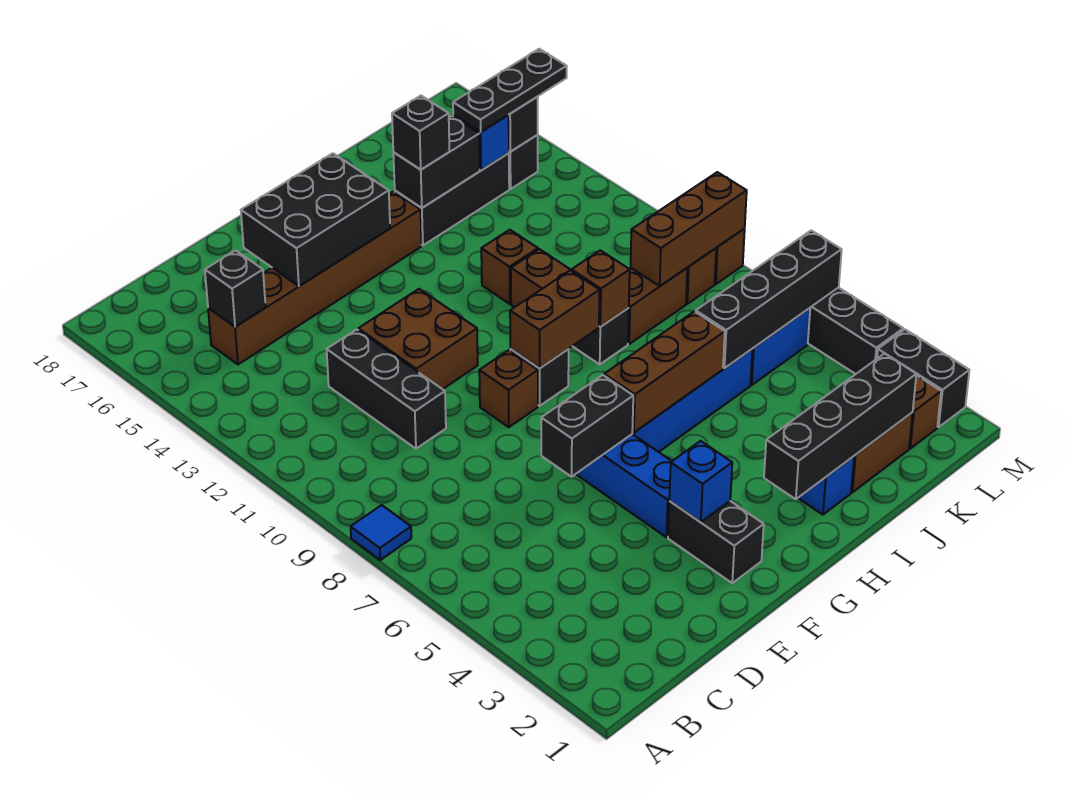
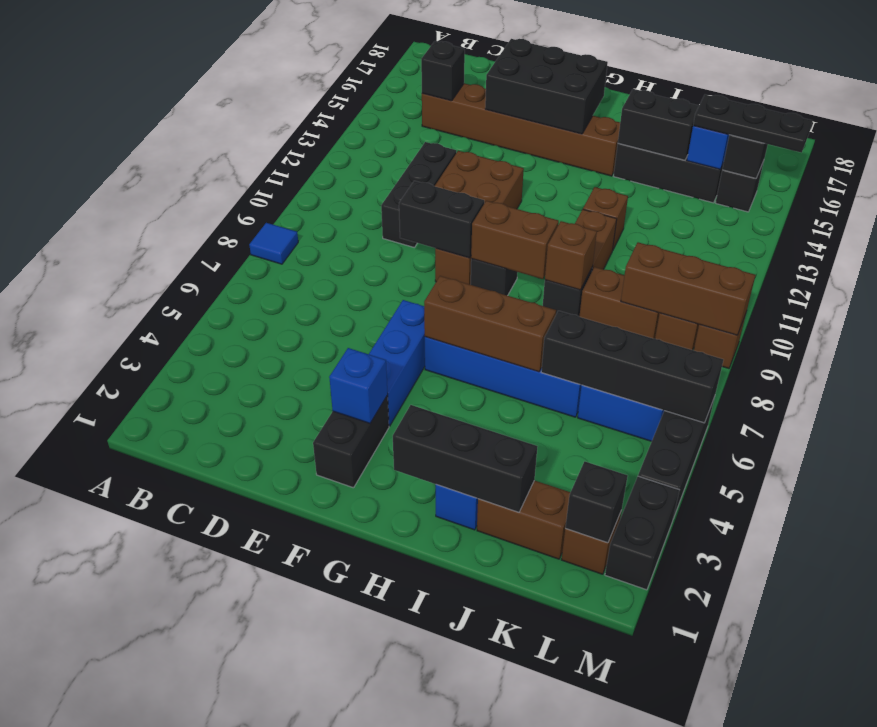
black brick E6:F6 level 2 -> black brick E9:F9 level 2
black brick H2:K2 level 2 -> black brick H2:J2 level 2
black brick I15 level 3 -> black brick L2 level 2

